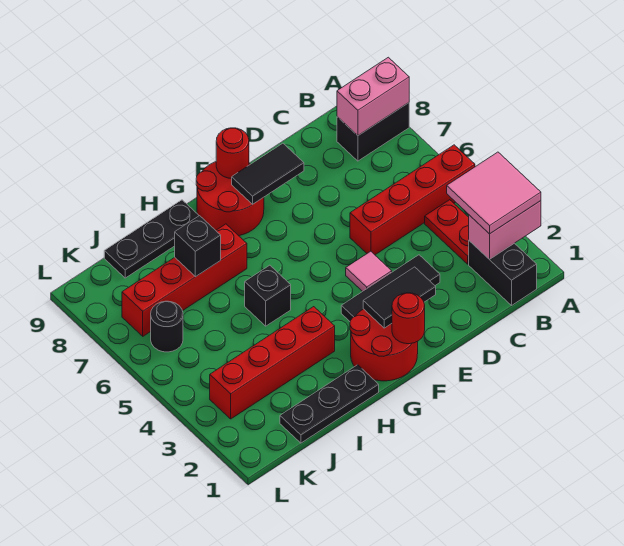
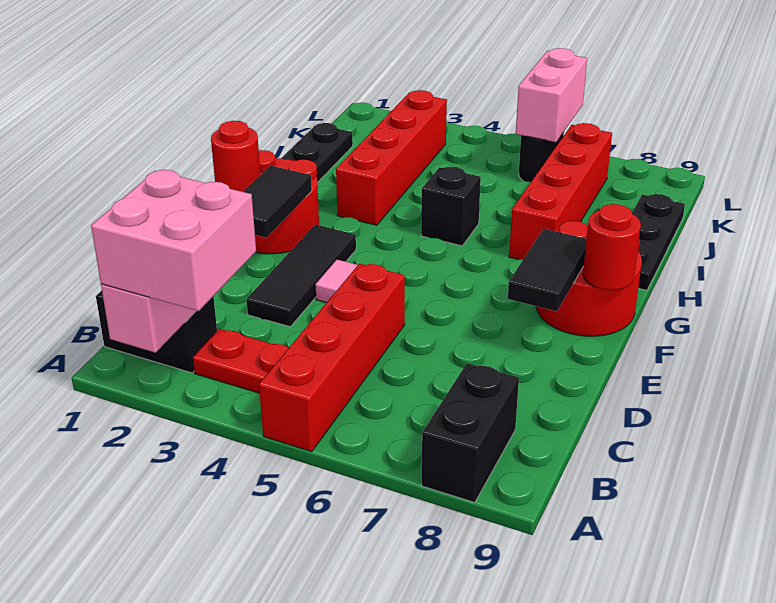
pink tile A2:B3 level 3 -> pink brick A2:B3 level 3
pink brick A8:B8 level 2 -> pink brick K6:L6 level 2
black brick I7 level 2 -> none

